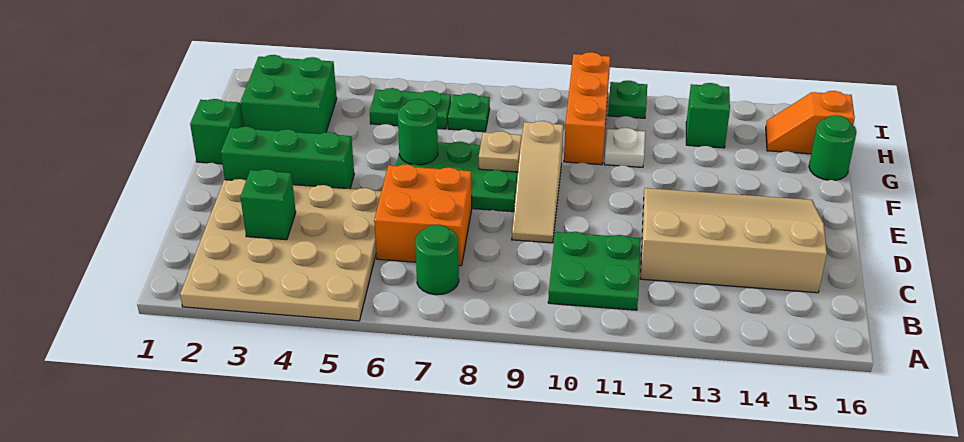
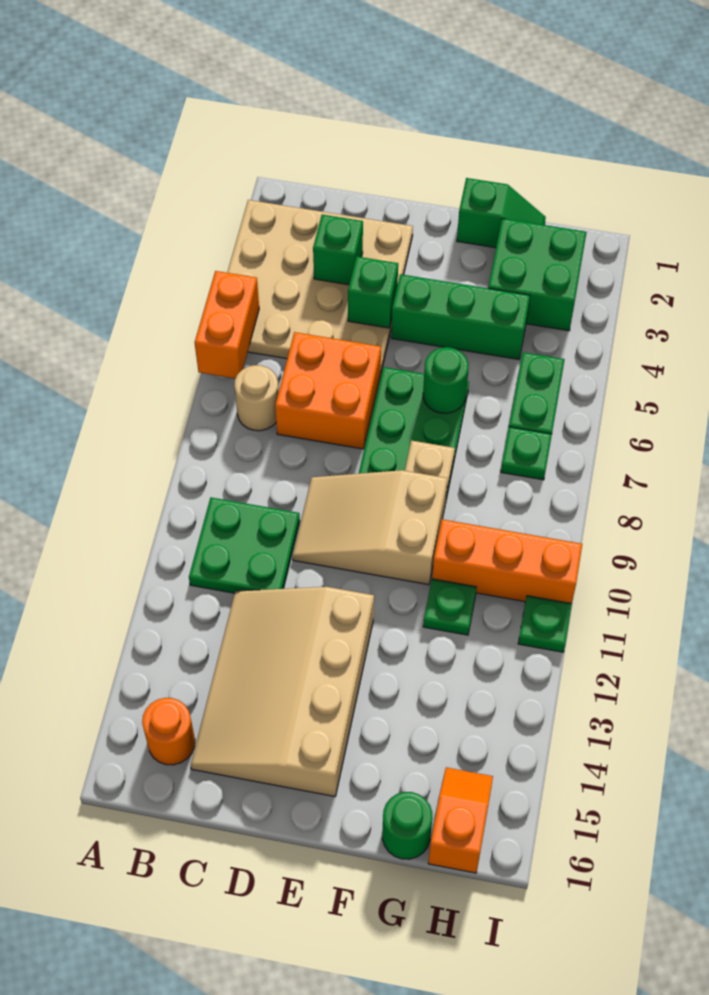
none -> orange brick A5:A6 level 2
green round brick B7 level 1 -> tan round brick B7 level 1
none -> orange round brick B15 level 1
tan slope C12:E15 level 1 top C -> tan slope C12:E15 level 1 top E
tan slope D9:F9 level 1 top F -> tan slope D9:F10 level 1 top F
green brick E2:E4 level 1 -> green brick E4:G4 level 1
white plate G11 level 1 -> green plate G11 level 1
green brick H13 level 1 -> green brick D4 level 2

